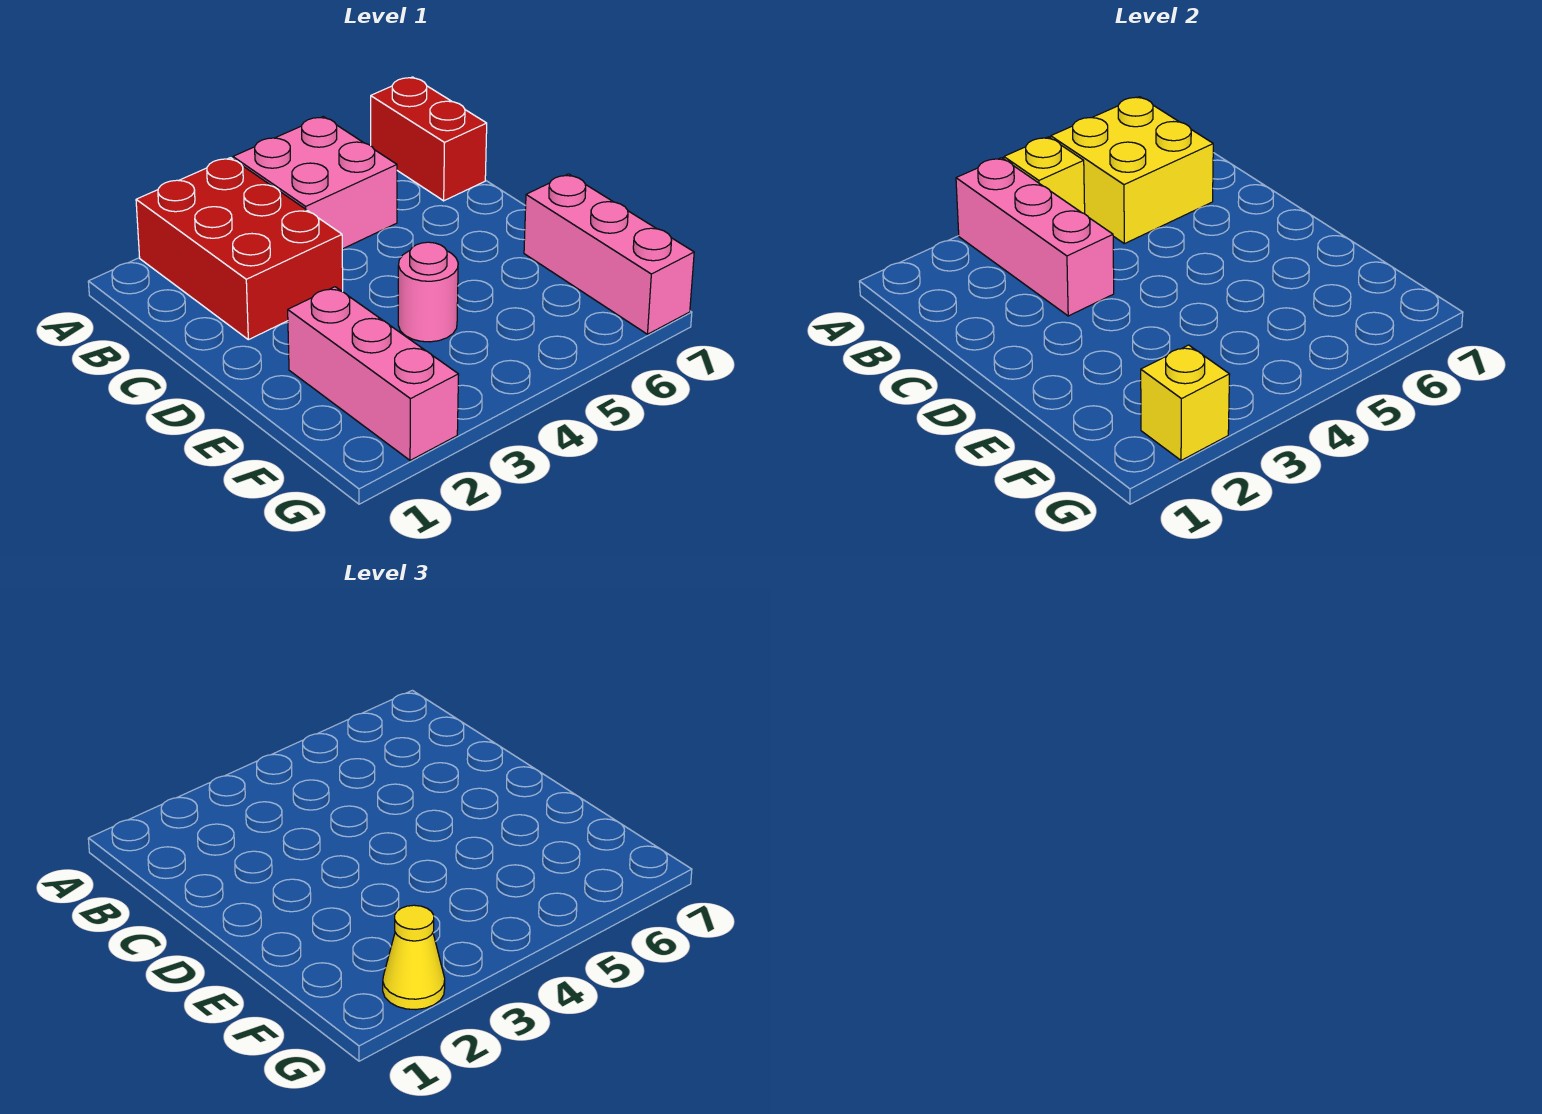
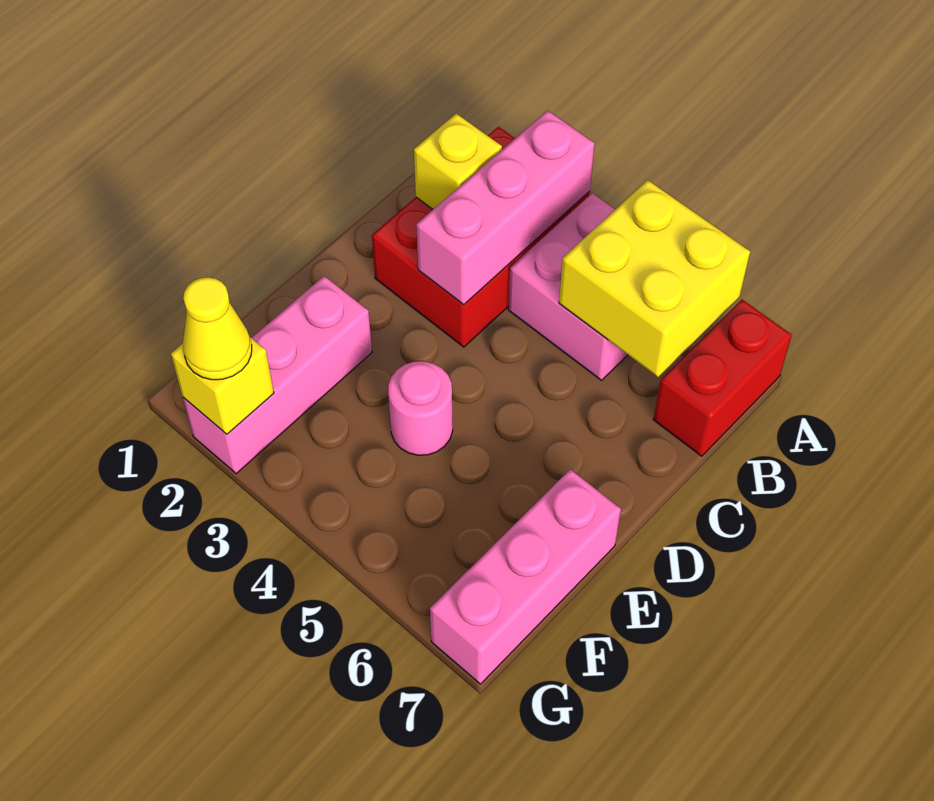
yellow brick A4 level 2 -> yellow brick B2 level 2

